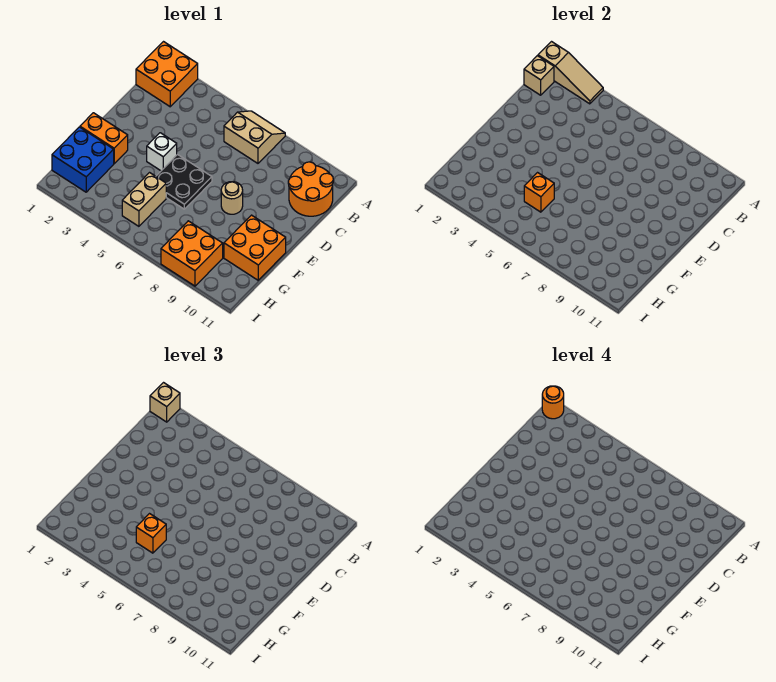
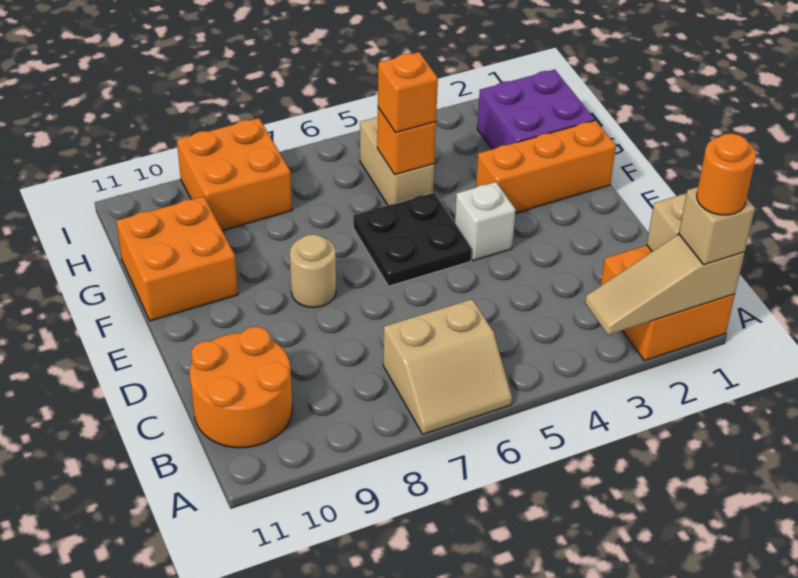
orange brick F1:F2 level 1 -> orange brick F1:F3 level 1
blue brick G1:H2 level 1 -> purple brick G1:H2 level 1

